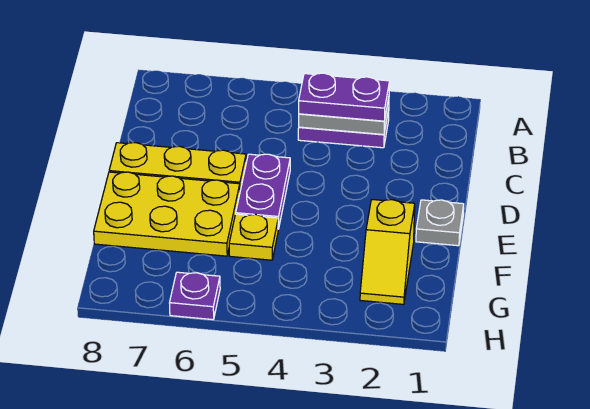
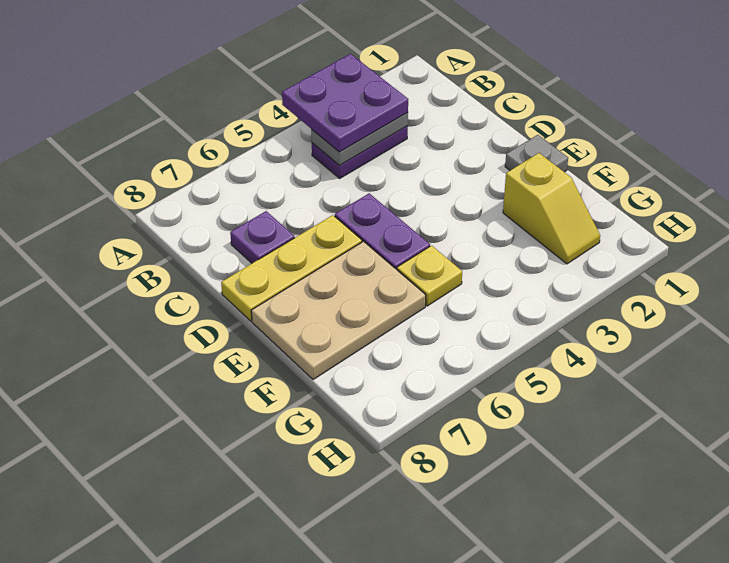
purple plate B3:B4 level 3 -> purple plate A3:B4 level 3
yellow plate E6:F8 level 1 -> tan plate E6:F8 level 1
purple plate H6 level 1 -> purple plate C7 level 1

